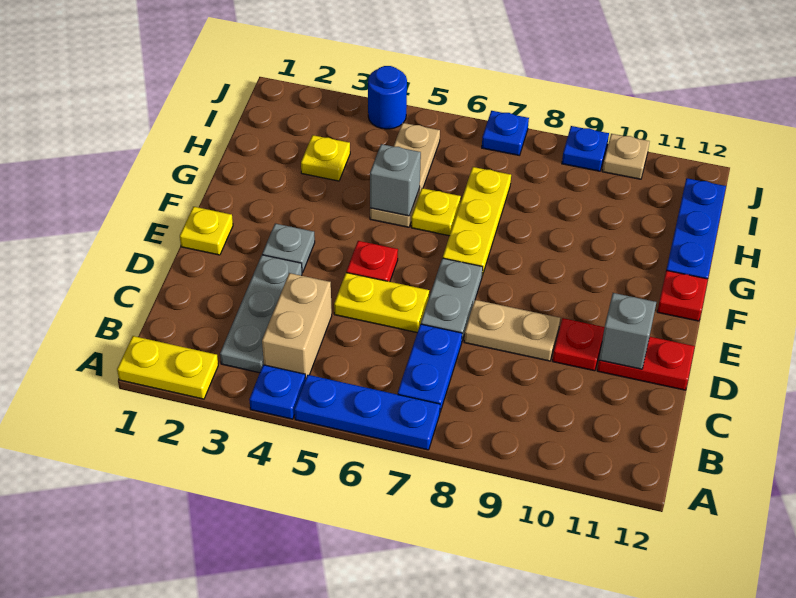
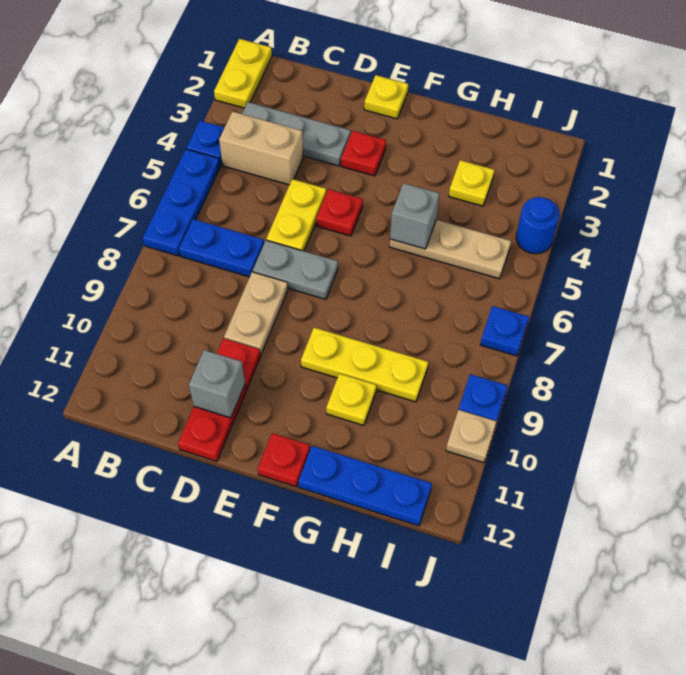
grey plate E3 level 1 -> red plate E3 level 1
yellow plate F7:H7 level 1 -> yellow plate F9:H9 level 1
yellow plate G6 level 1 -> yellow plate G10 level 1

